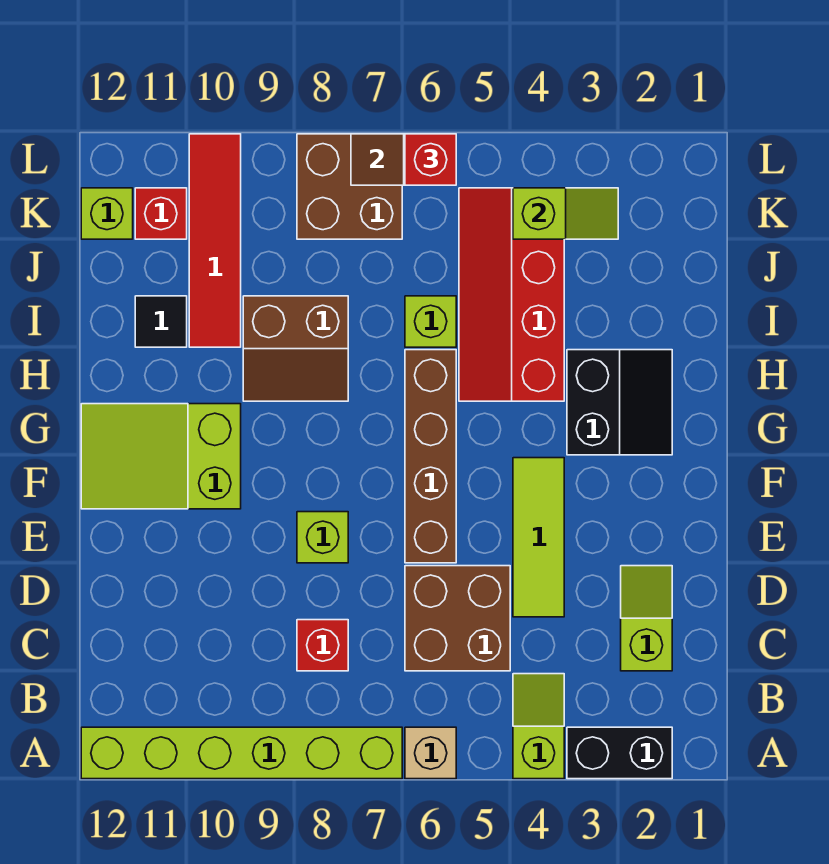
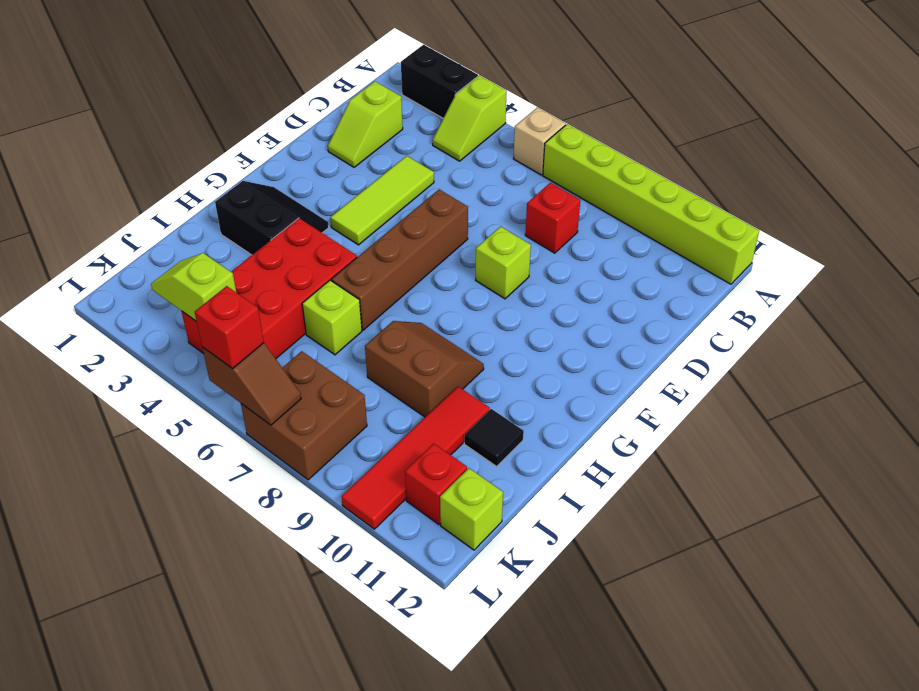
brown brick C5:D6 level 1 -> none
lime slope F10:G12 level 1 top 10 -> none
black slope G2:H3 level 1 top 3 -> black slope G2:H3 level 1 top H
red slope H4:K5 level 1 top 4 -> red brick H4:K5 level 1

